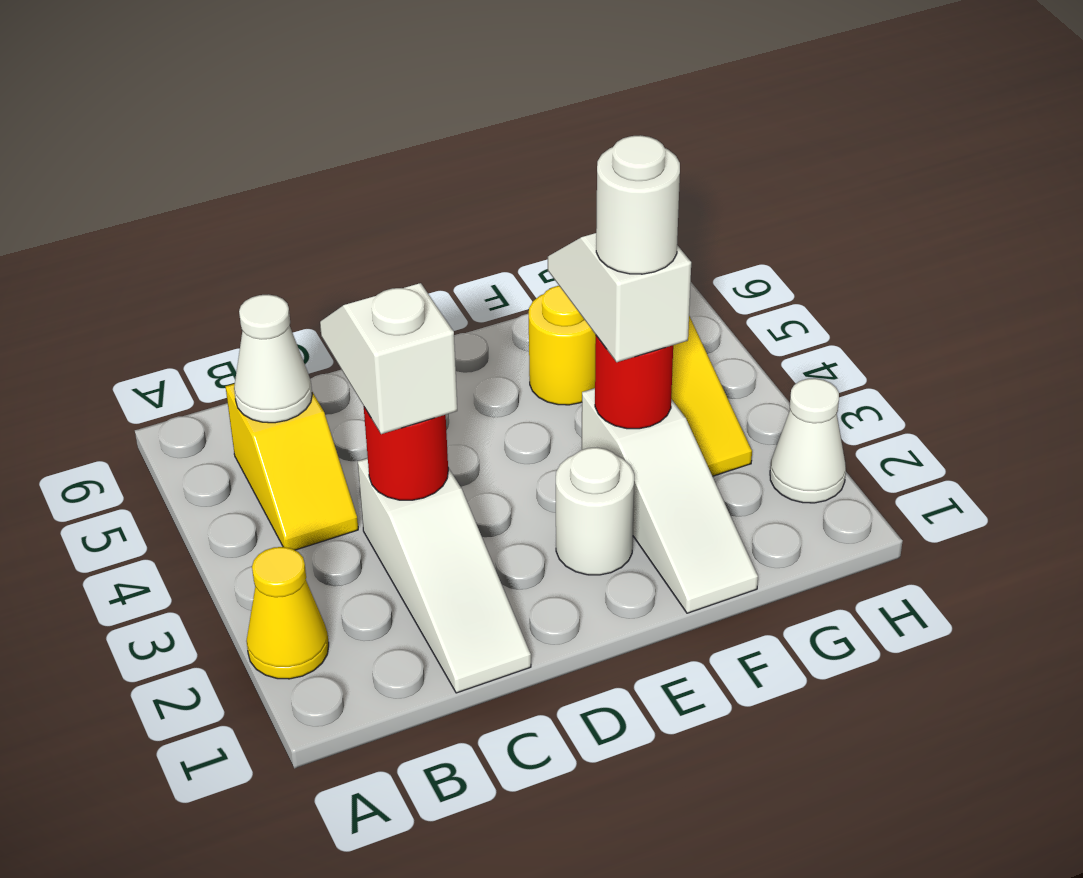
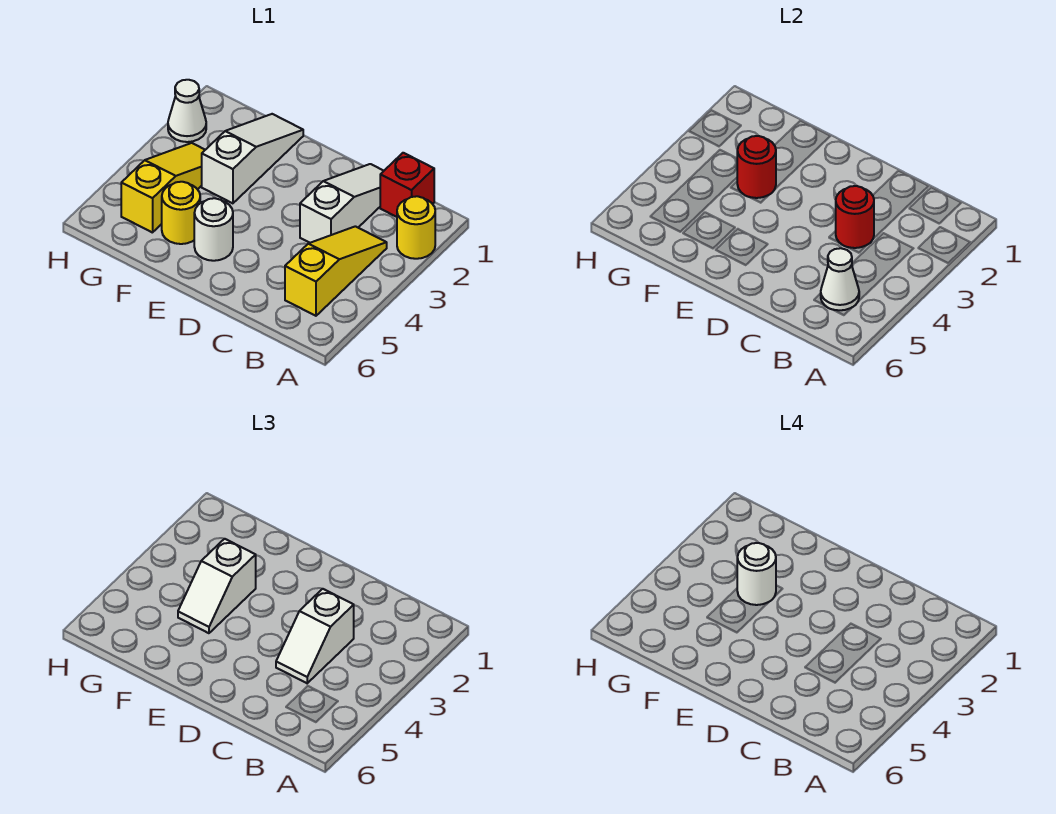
yellow cone A2 level 1 -> yellow round brick A2 level 1
none -> red brick B1 level 1
yellow slope B4:B5 level 1 top 5 -> yellow slope B3:B5 level 1 top 5
white round brick E2 level 1 -> white round brick E5 level 1

